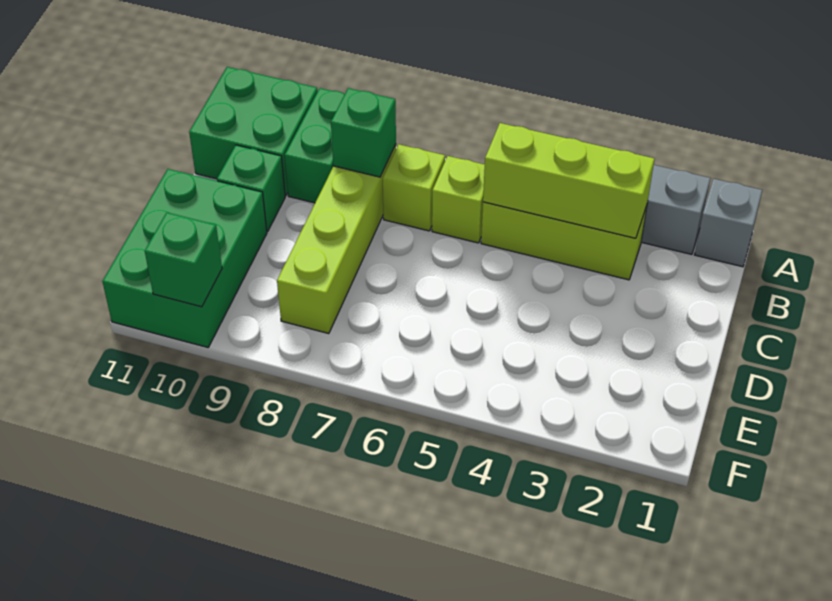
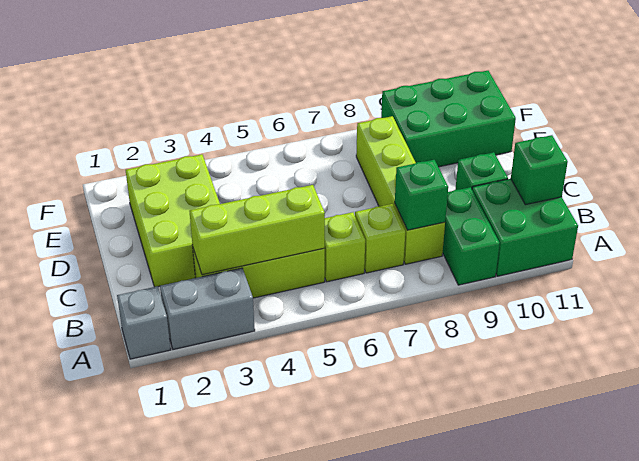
none -> lime brick C2:E3 level 1
green brick D10:F11 level 1 -> green brick E9:F11 level 1
green brick F10 level 2 -> green brick B11 level 2

